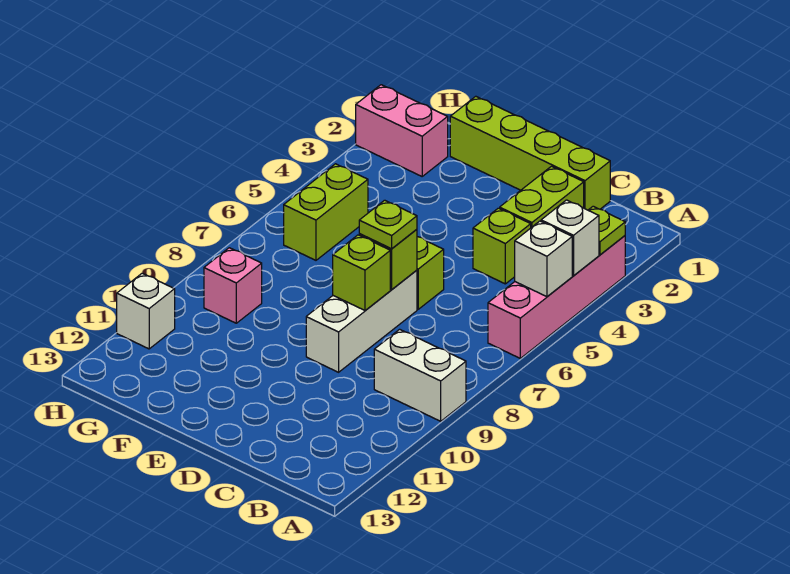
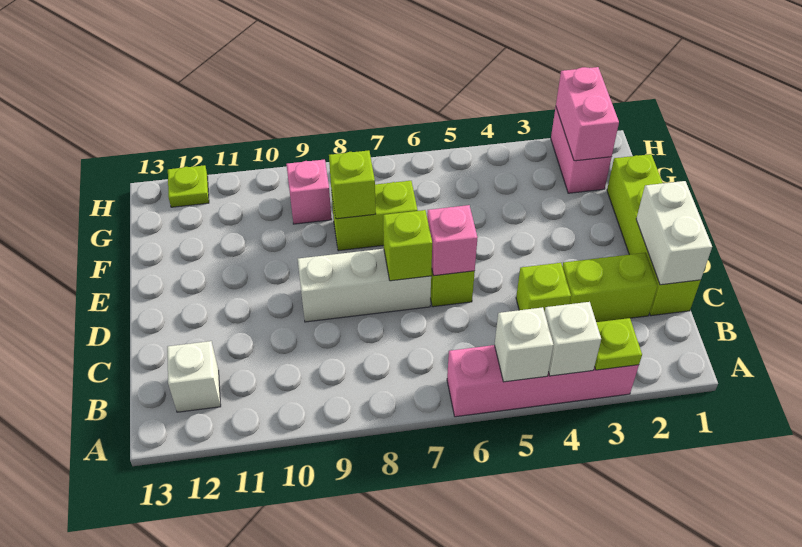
white brick A9:B9 level 1 -> white brick C1:D1 level 2
none -> pink brick D6 level 2
lime plate D7 level 3 -> lime plate H12 level 1
lime brick D8 level 2 -> lime brick F8 level 2
none -> pink brick G2:H2 level 2
lime brick G5:G6 level 1 -> lime brick F7:F8 level 1
white brick H11 level 1 -> white brick B12 level 1

